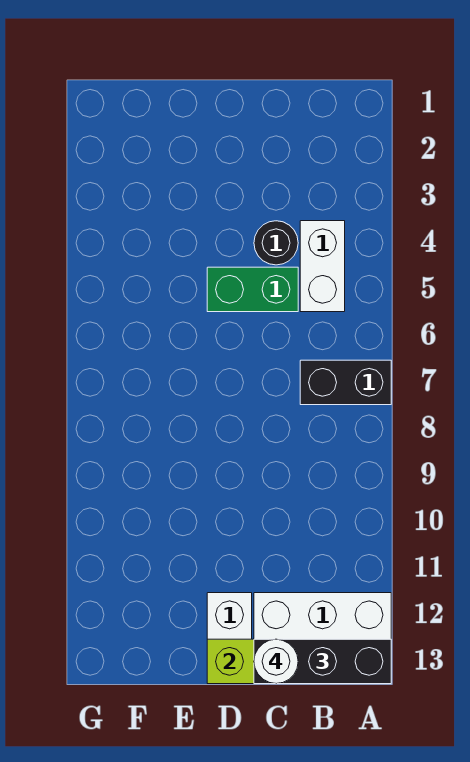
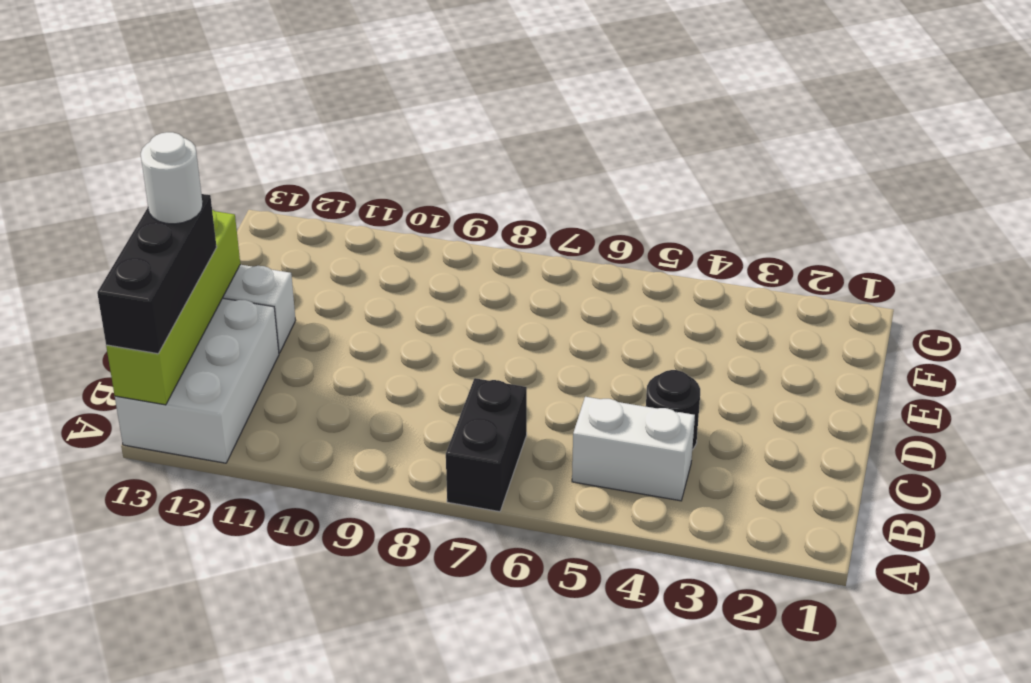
green brick C5:D5 level 1 -> none

